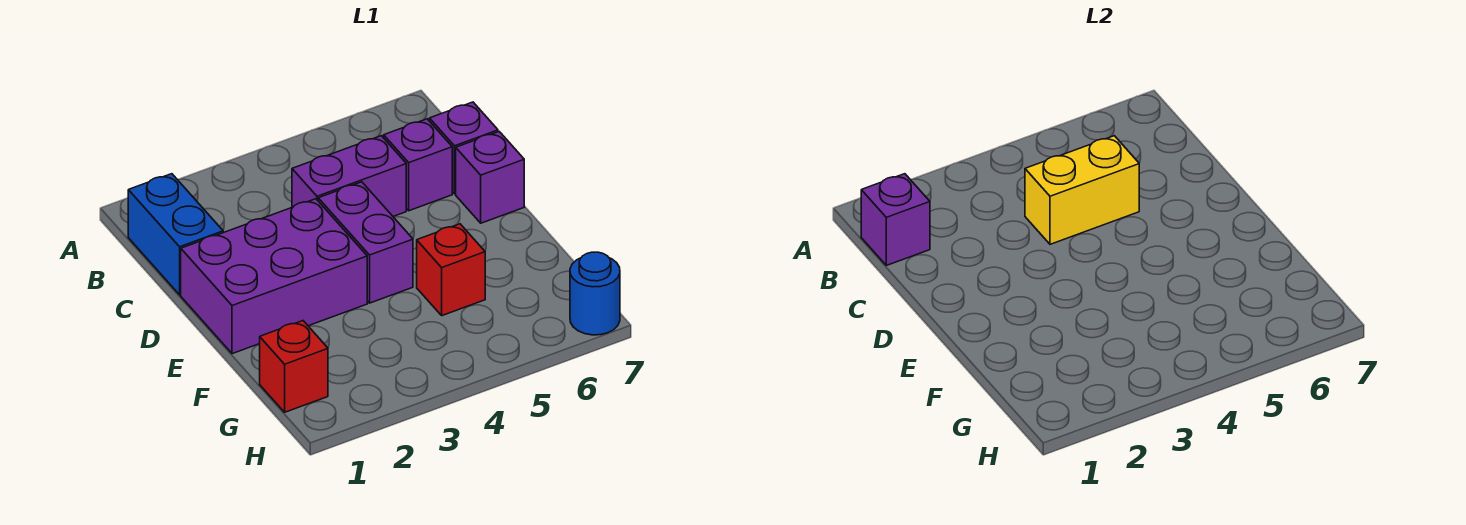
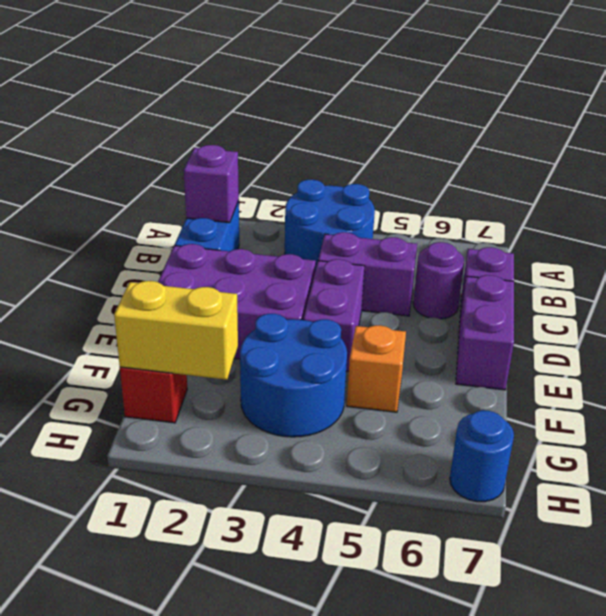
none -> blue round brick A3:B4 level 1
yellow brick C4:C5 level 2 -> yellow brick G1:G2 level 2
purple brick C6 level 1 -> purple round brick C6 level 1
purple brick D7 level 1 -> purple brick D7:E7 level 1
none -> blue round brick F3:G4 level 1
red brick F5 level 1 -> orange brick F5 level 1

